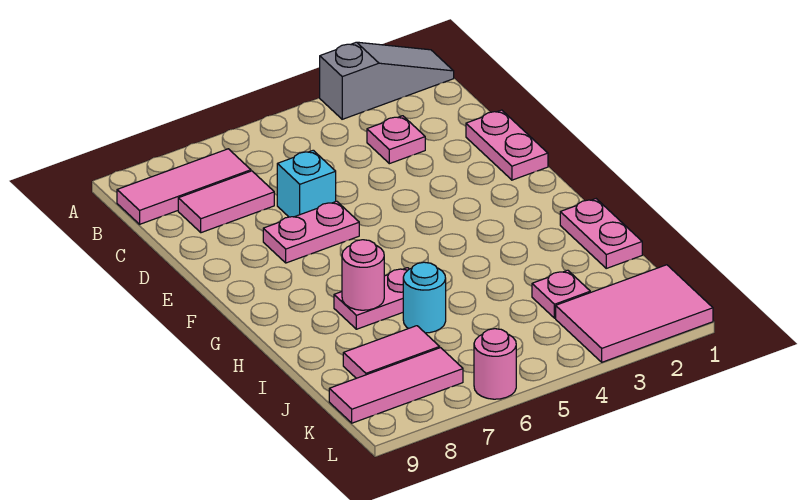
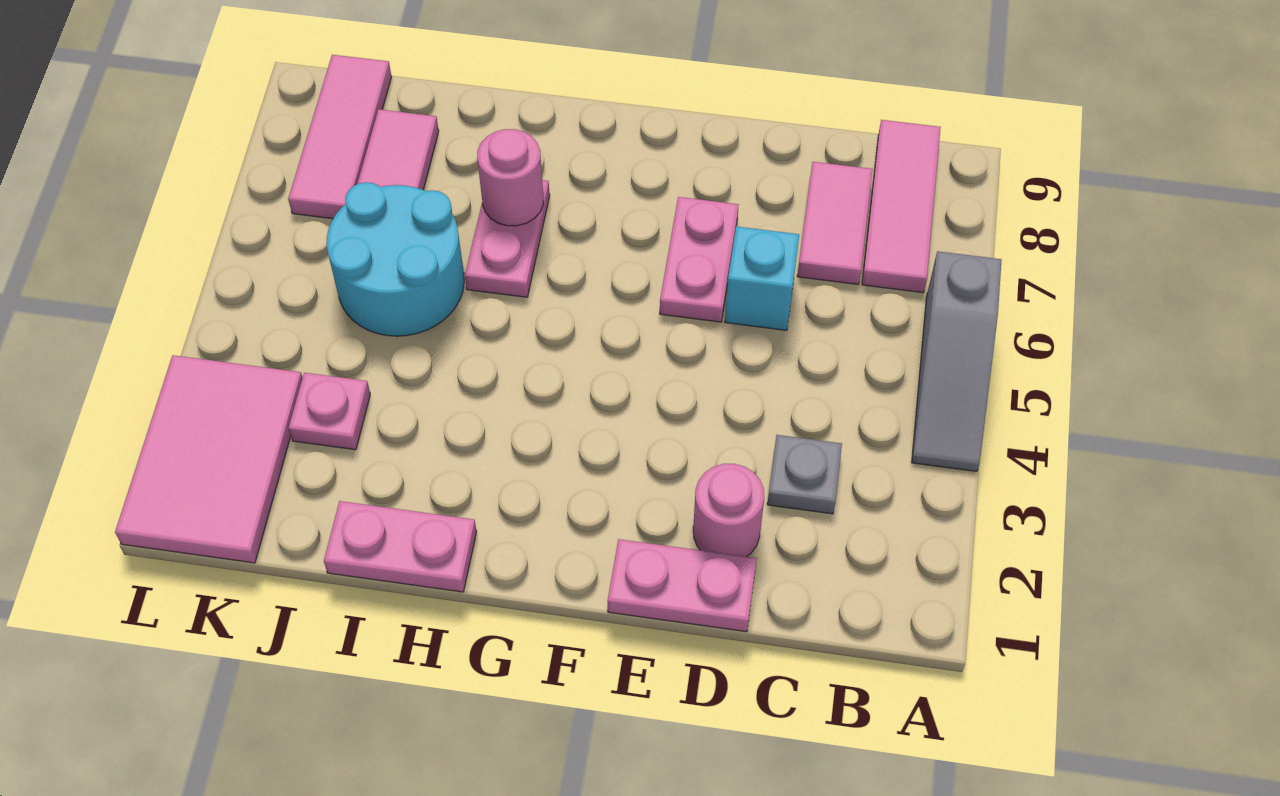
grey slope A1:A3 level 1 top 3 -> grey slope A4:A6 level 1 top 6
pink plate C3 level 1 -> grey plate C3 level 1
cyan round brick I6 level 1 -> cyan round brick I5:J6 level 1
pink round brick L6 level 1 -> pink round brick D2 level 1

